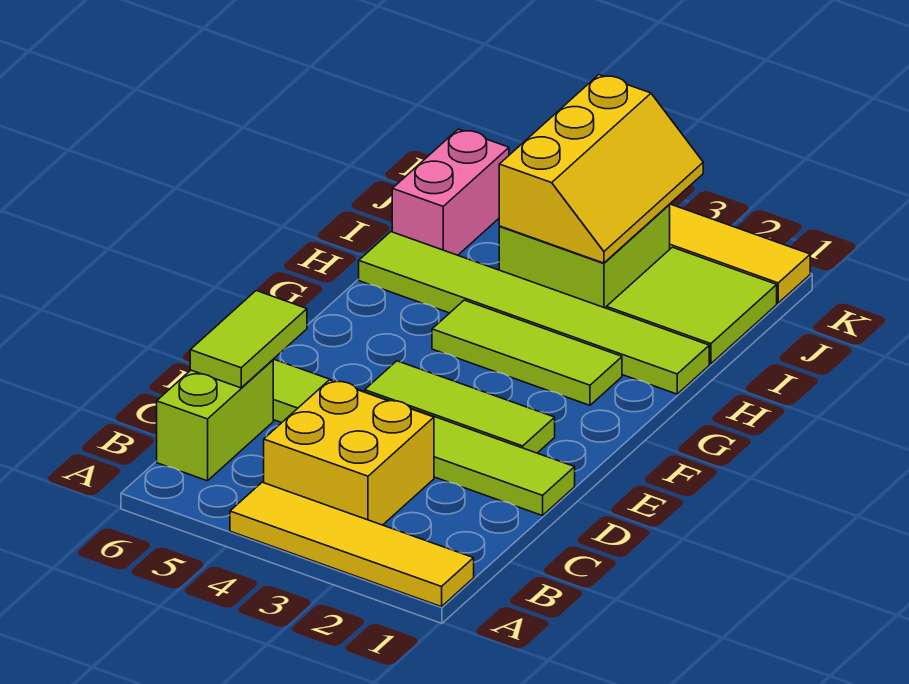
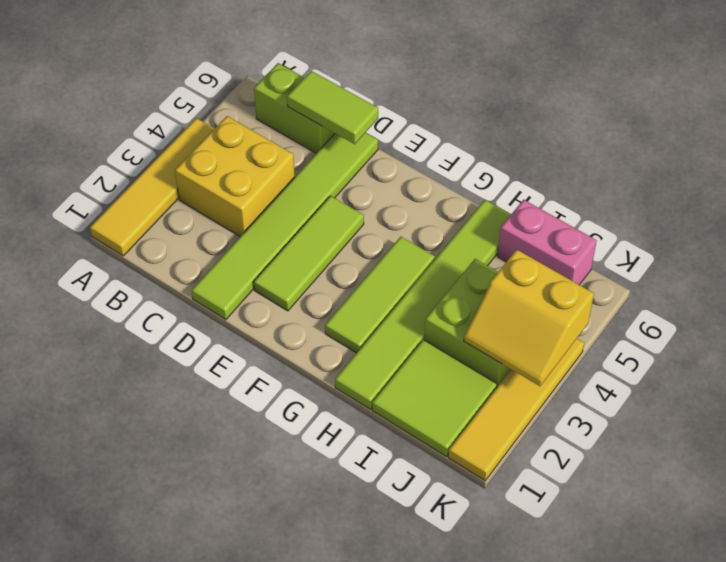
yellow slope I3:K4 level 2 top 4 -> yellow slope J3:K4 level 2 top 4

